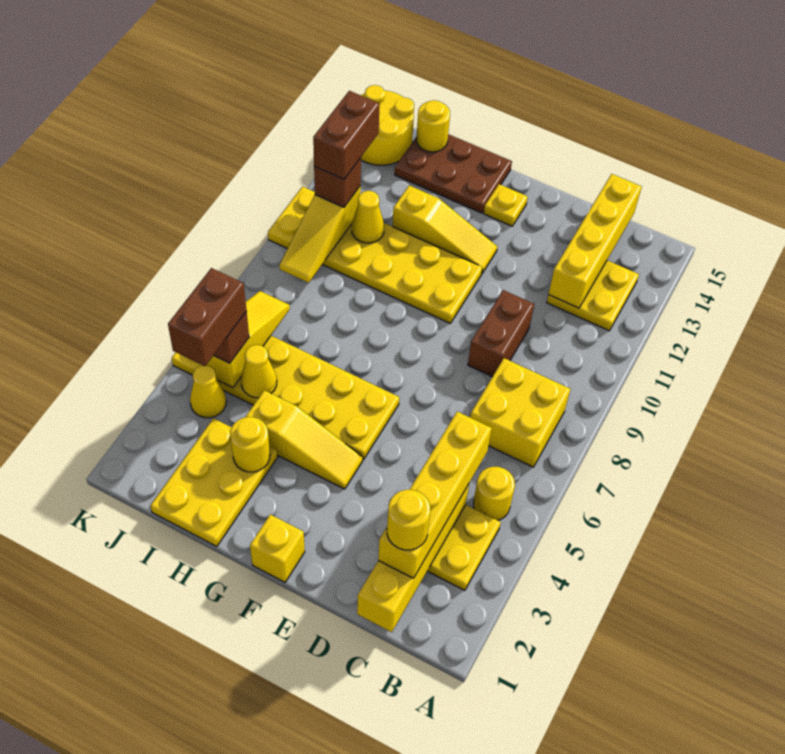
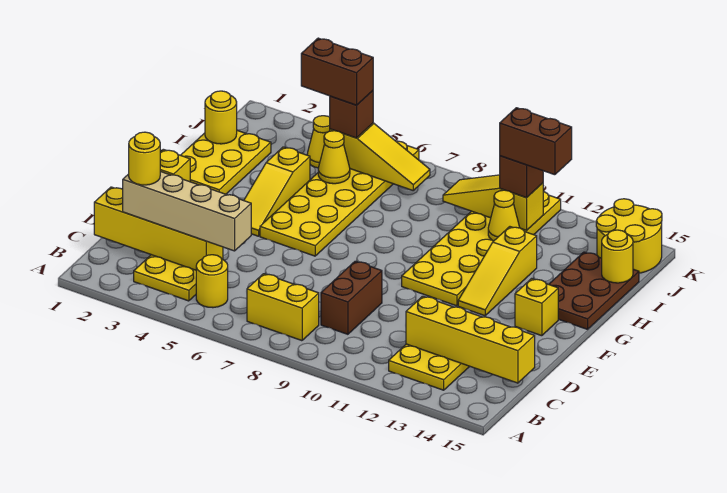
yellow brick B7:C8 level 1 -> yellow brick B7:B8 level 1
yellow brick C2:C5 level 3 -> tan brick C2:C5 level 3
brown brick D9:D10 level 1 -> brown brick C9:D9 level 1
yellow plate F14 level 1 -> yellow brick F14 level 1
yellow plate H1:I3 level 1 -> yellow plate G1:I2 level 1
yellow round brick H3 level 2 -> yellow round brick I1 level 2

